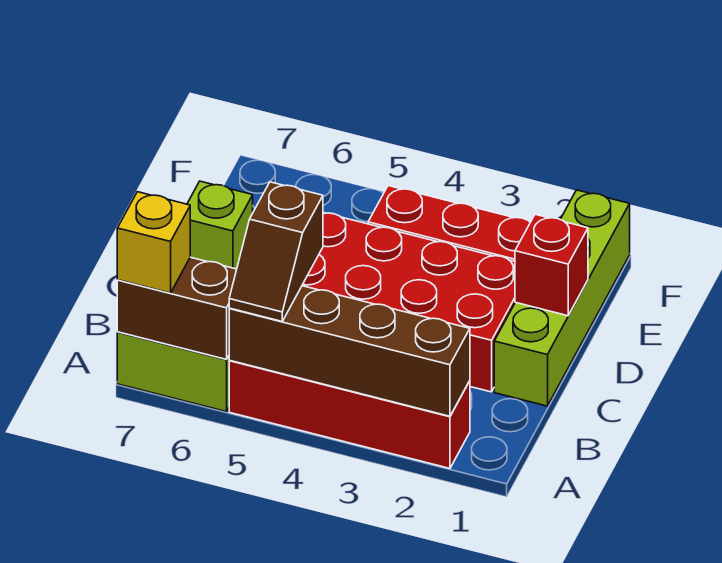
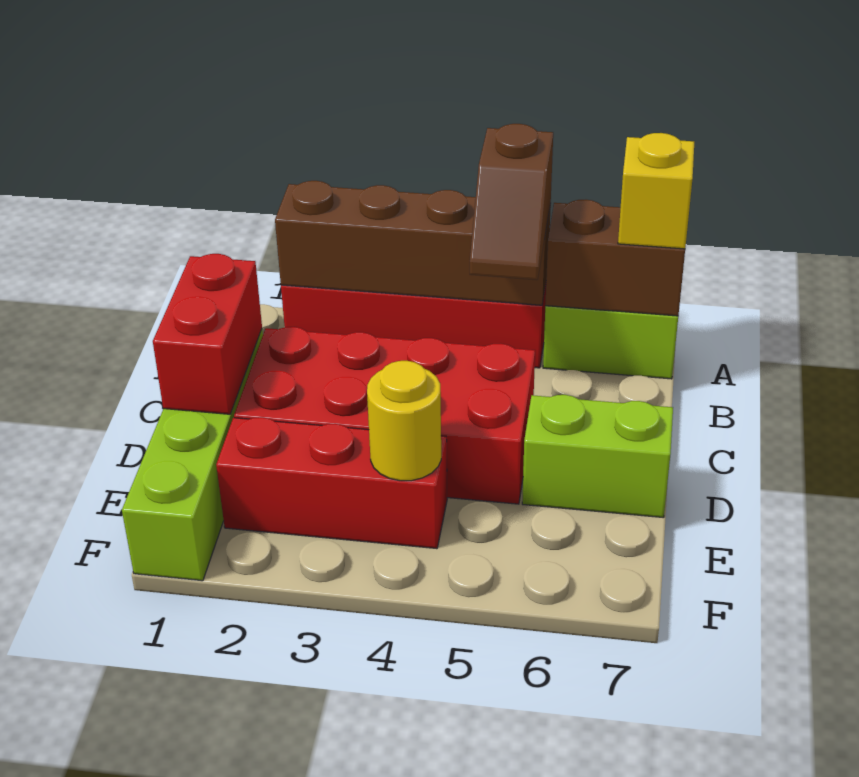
brown slope A5:B5 level 3 top B -> brown slope A5:B5 level 3 top A
red brick D1 level 2 -> red brick C1:D1 level 2
lime brick D7 level 1 -> lime brick D6:D7 level 1
none -> yellow round brick E4 level 2

